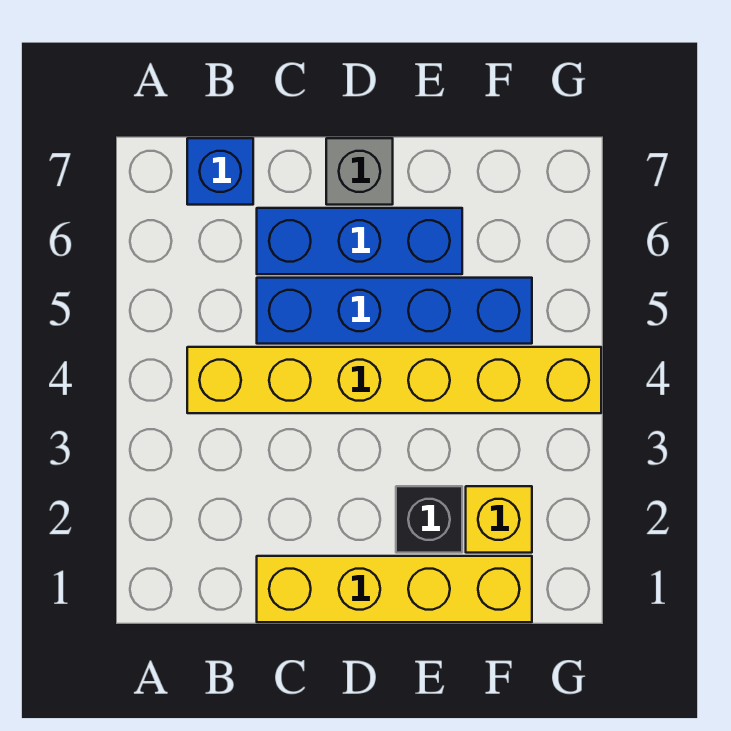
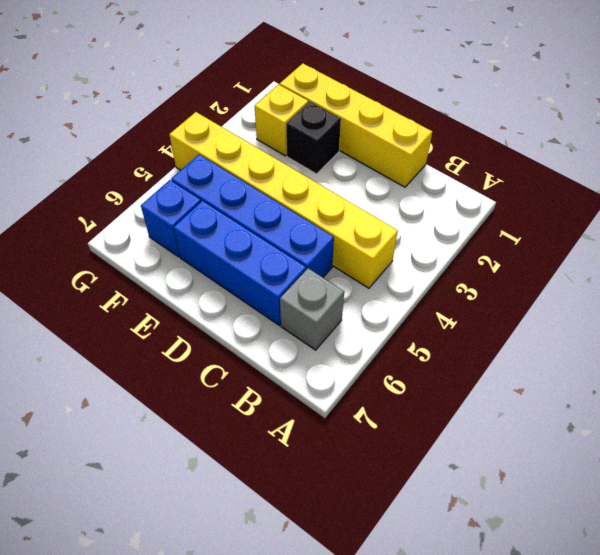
blue brick B7 level 1 -> blue brick F6 level 1
grey brick D7 level 1 -> grey brick B6 level 1

